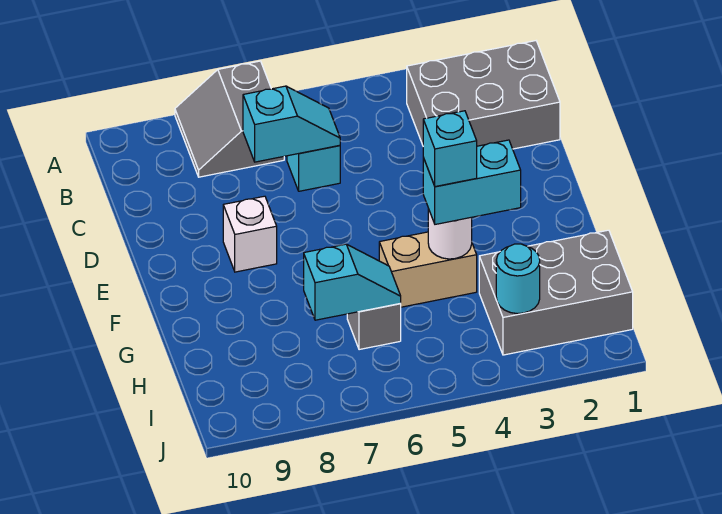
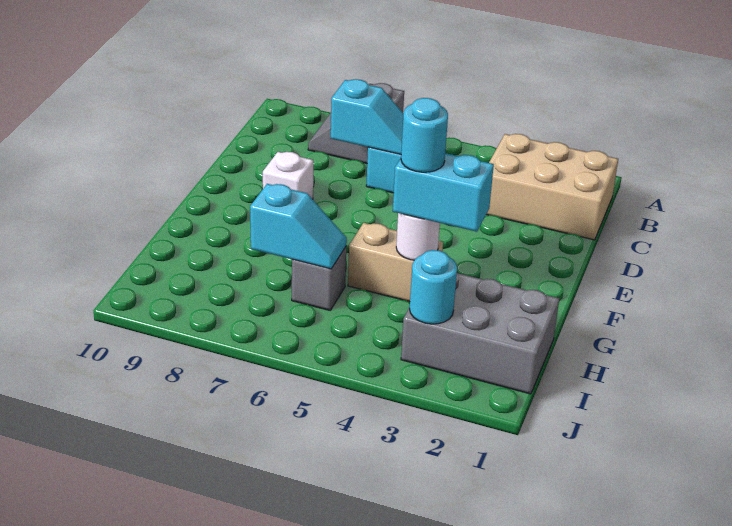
grey brick B1:C3 level 1 -> tan brick B1:C3 level 1
cyan brick G4 level 4 -> cyan round brick G4 level 4

